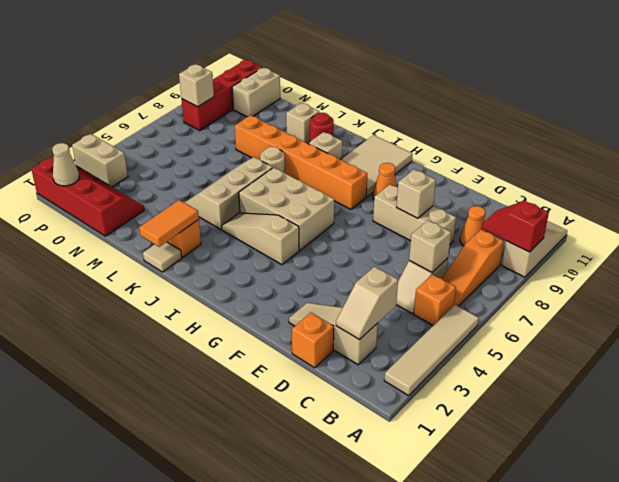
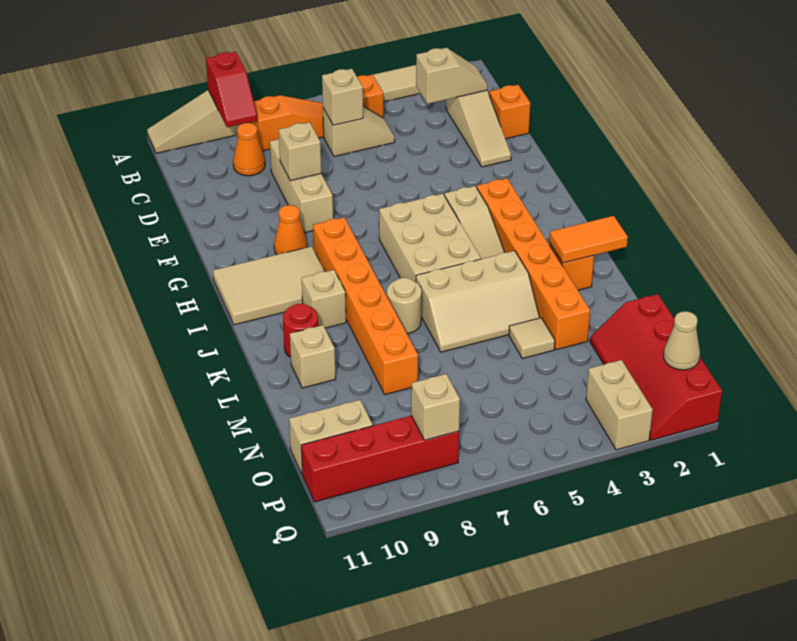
none -> orange brick H3:M3 level 1
tan tile K1 level 1 -> tan tile M4 level 1

